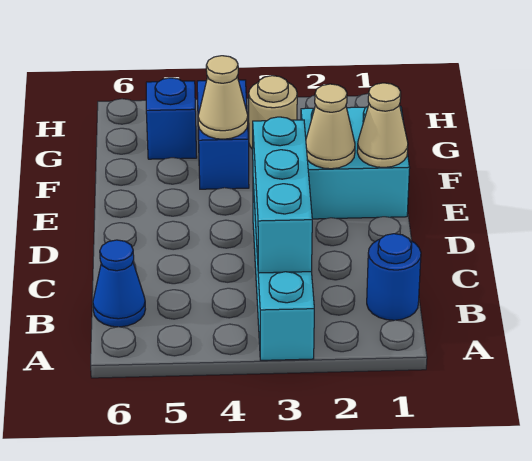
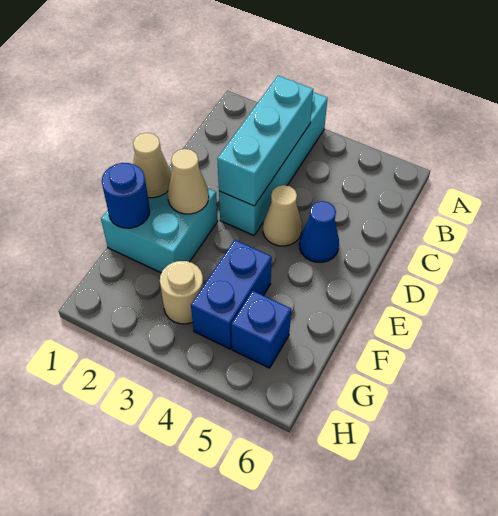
blue round brick B1 level 1 -> blue round brick F1 level 2
blue cone B6 level 1 -> blue cone D5 level 1
tan cone F4 level 2 -> tan cone D4 level 1

